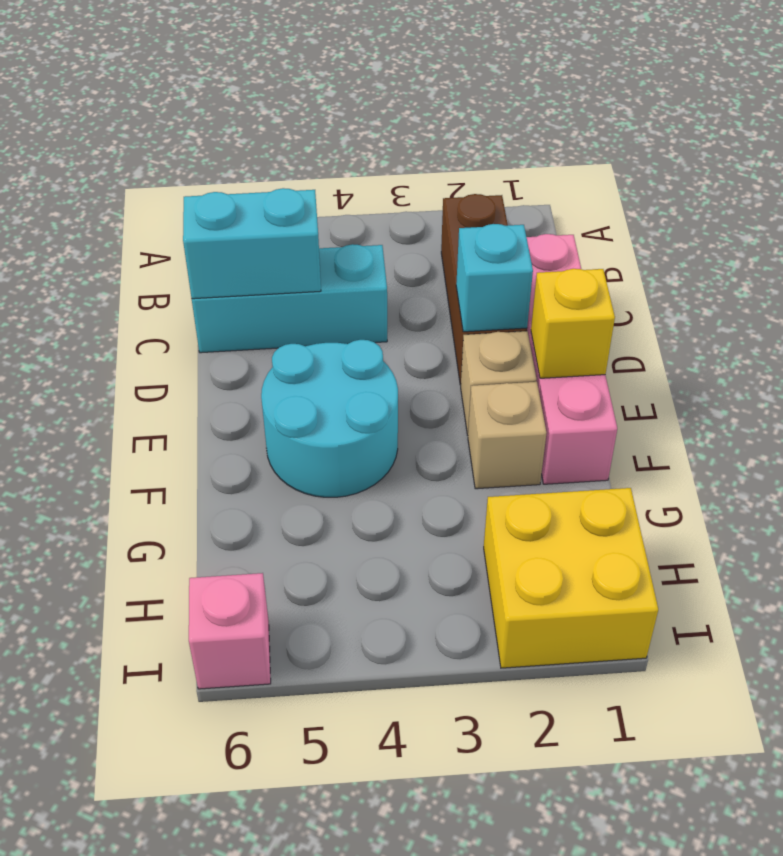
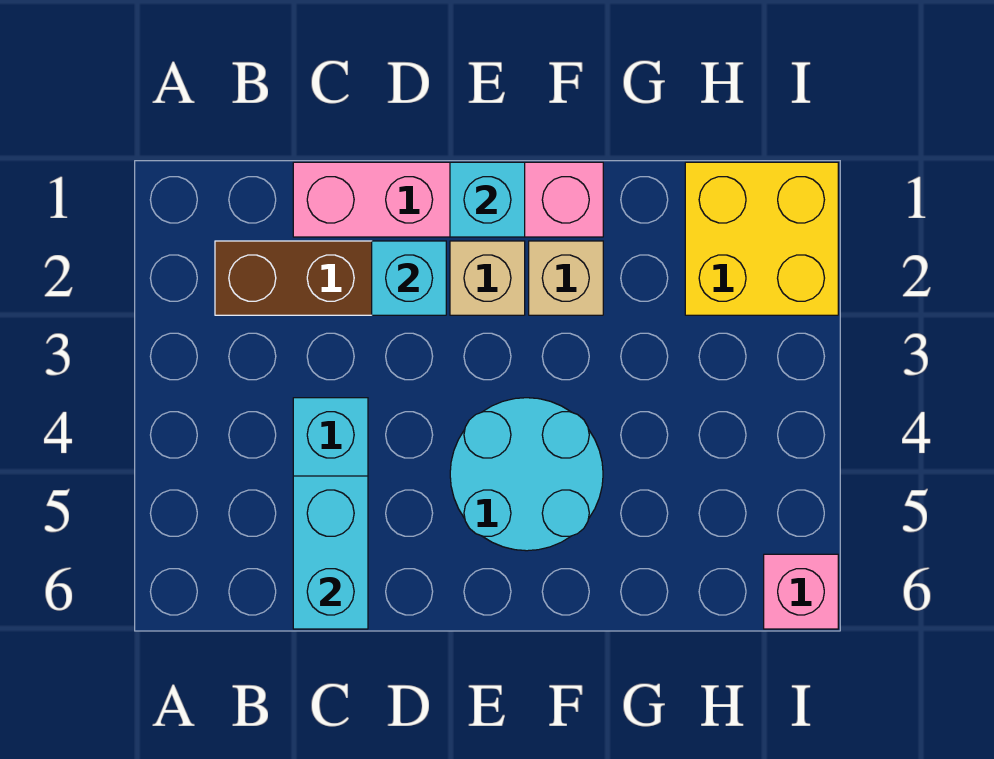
yellow brick E1 level 2 -> cyan brick E1 level 2

